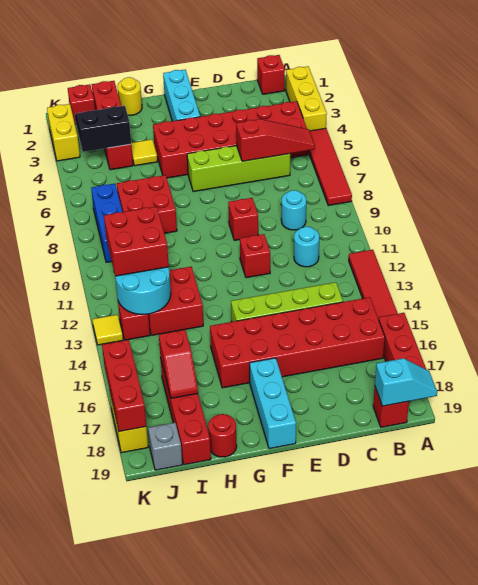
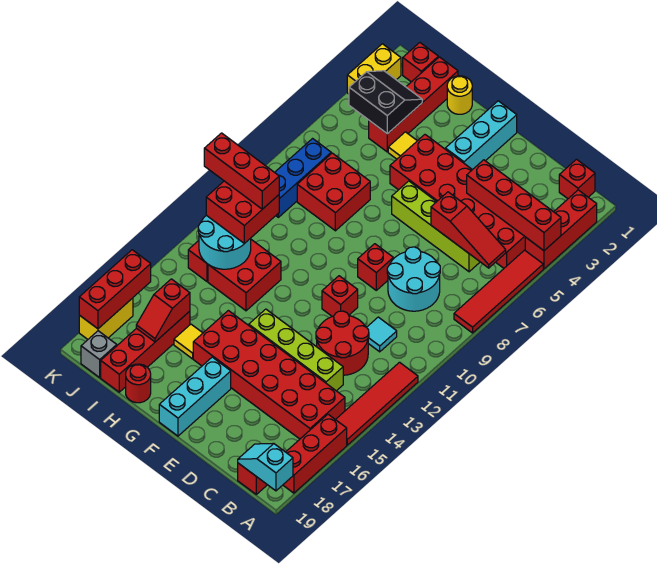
yellow brick A2:A4 level 1 -> red brick A2:A4 level 1
none -> red brick A4:D4 level 2
cyan slope A19:B19 level 2 top B -> cyan slope A19:B19 level 2 top A
cyan round brick C9 level 1 -> cyan round brick C8:D9 level 1
cyan round brick C11 level 1 -> cyan tile C11 level 1
none -> red round brick C12:D13 level 1
none -> red brick I11:K11 level 4
yellow tile K13 level 1 -> yellow tile H16 level 1

